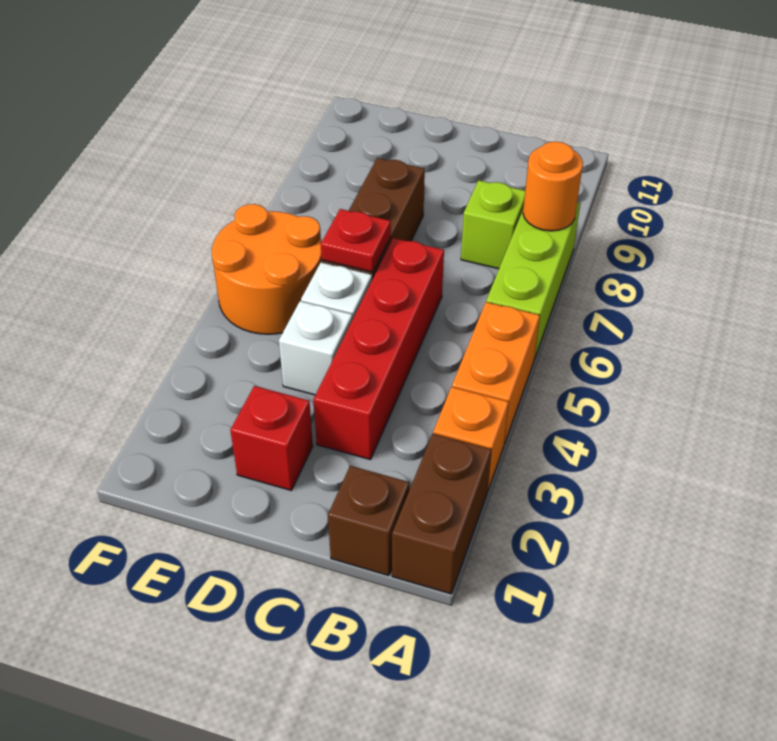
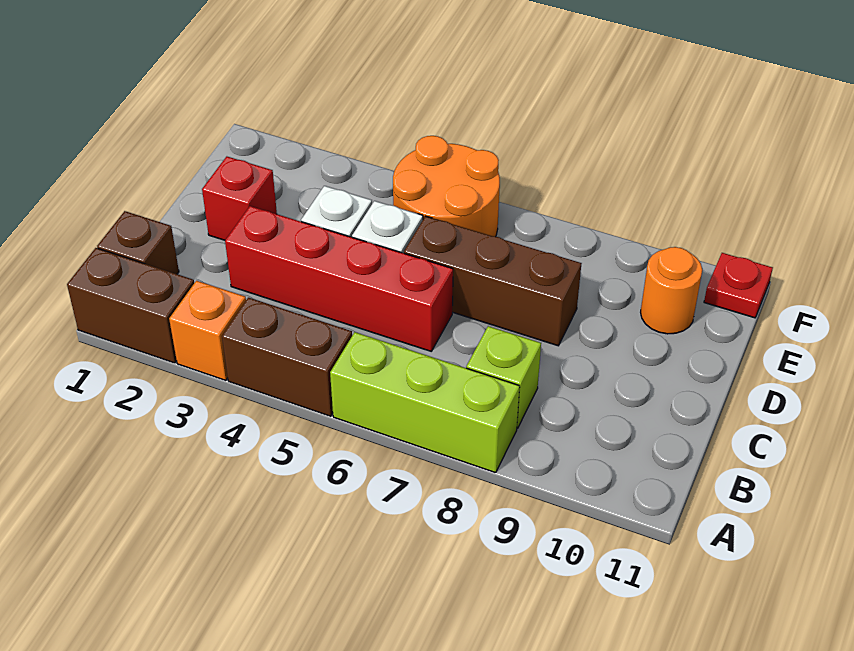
orange brick A4:A5 level 1 -> brown brick A4:A5 level 1
orange round brick A8 level 2 -> orange round brick E10 level 1
red plate D6 level 2 -> red plate F11 level 1

